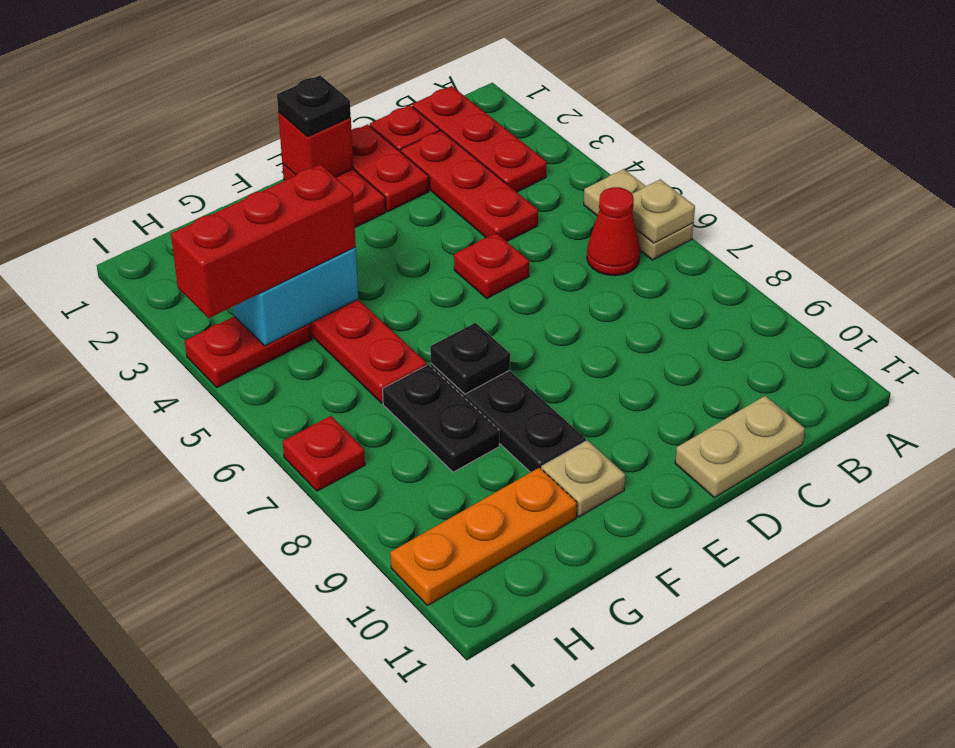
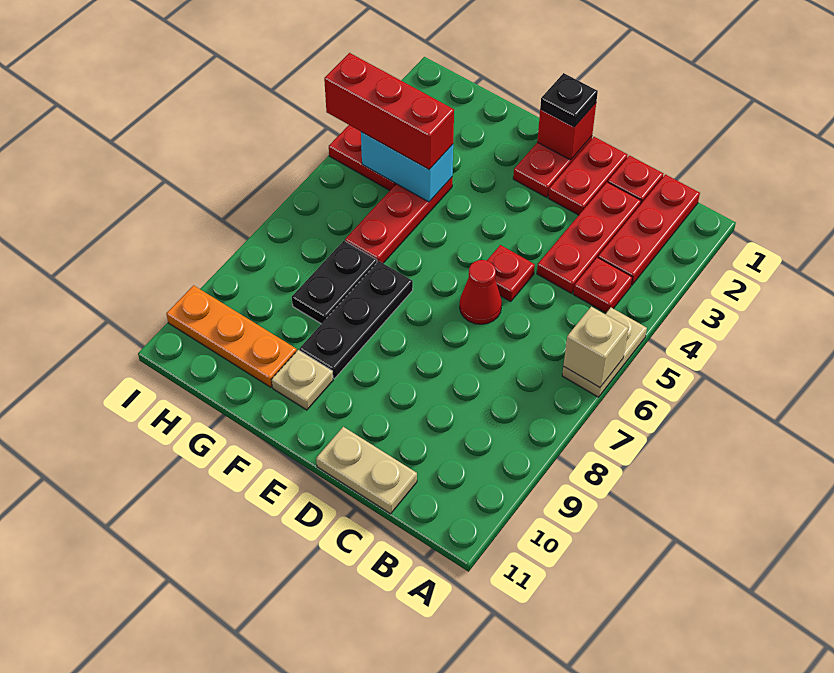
tan plate A6 level 2 -> tan brick A6 level 2
red cone B6 level 1 -> red cone D6 level 1
black plate F7 level 2 -> none
red plate I7 level 1 -> red plate B4 level 1

